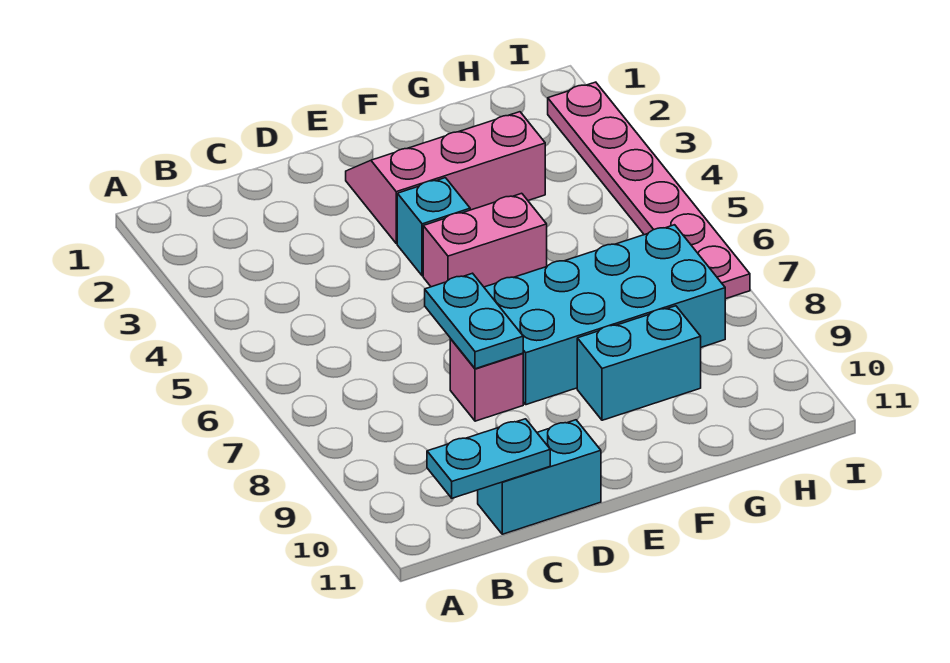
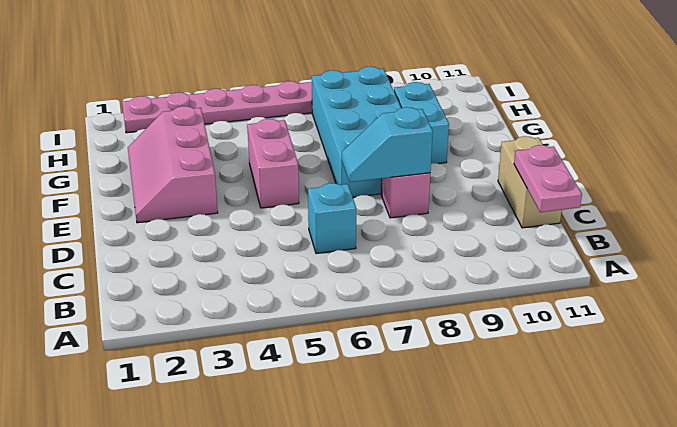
cyan plate B11:C11 level 2 -> pink plate B11:C11 level 2
cyan brick C11:D11 level 1 -> tan brick C11:D11 level 1
cyan plate D7:D8 level 2 -> cyan slope D7:D8 level 2 top 8
cyan brick E4 level 1 -> cyan brick C6 level 1

